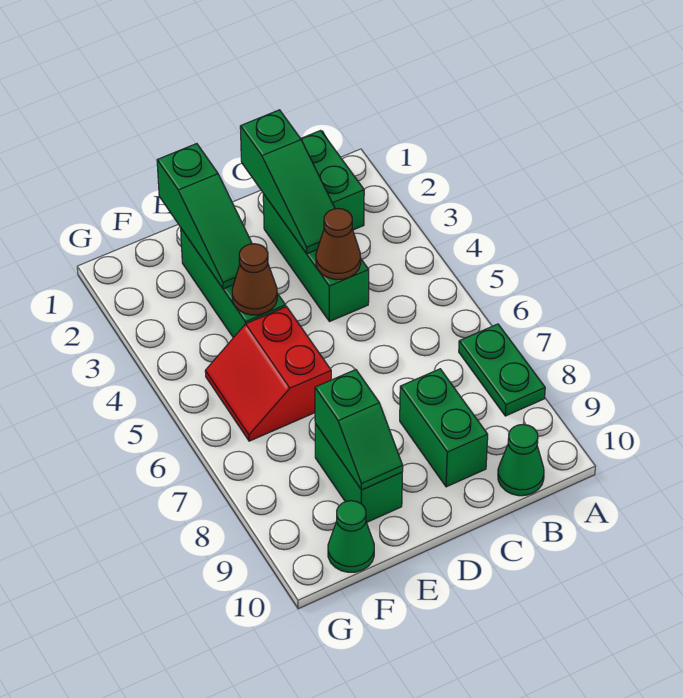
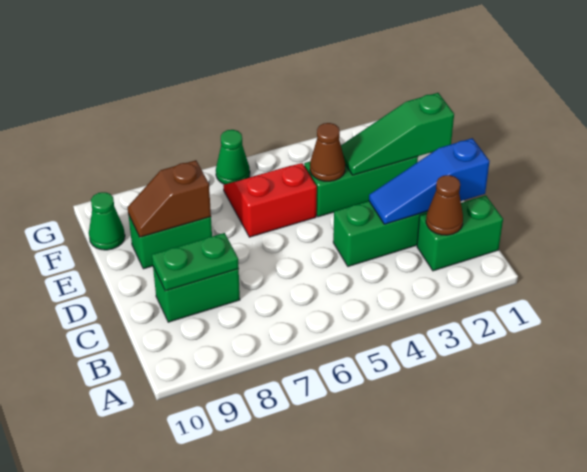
green plate A7:A8 level 1 -> green plate C8:C9 level 2
green cone B10 level 1 -> green cone G6 level 1
green slope C1:C3 level 2 top 1 -> blue slope C1:C3 level 2 top 1
brown cone C4 level 2 -> brown cone B2 level 2
green slope E8:E9 level 2 top 8 -> brown slope E8:E9 level 2 top 8

